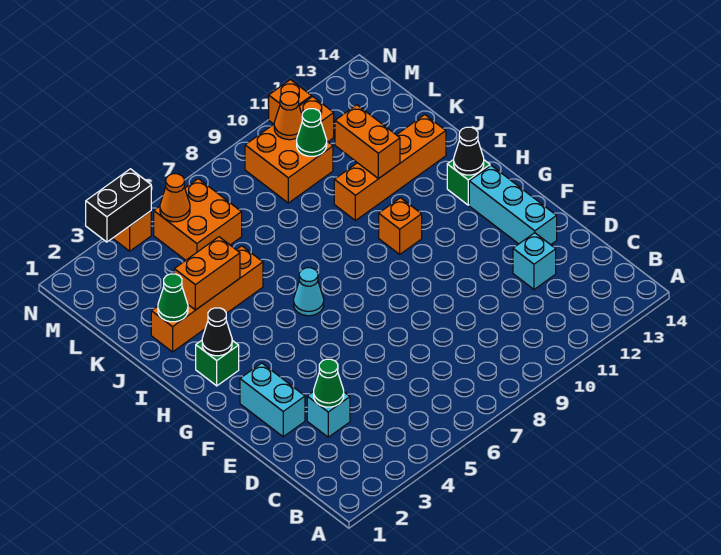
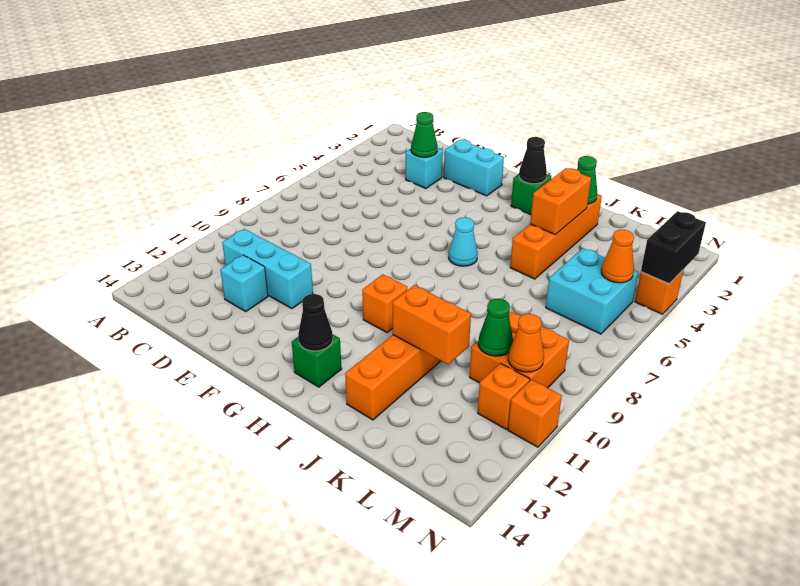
cyan brick E13:G13 level 1 -> cyan brick C11:E11 level 1
orange brick L5:M6 level 1 -> cyan brick L5:M6 level 1

